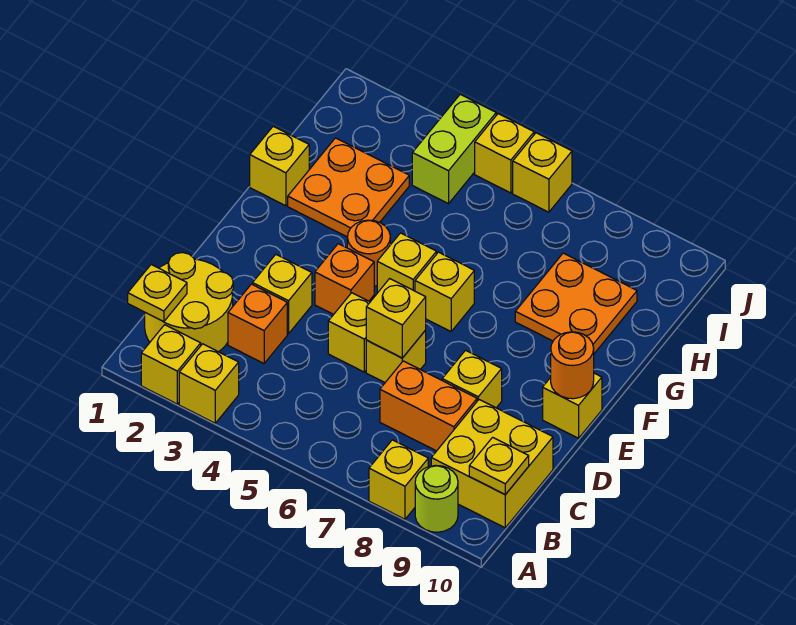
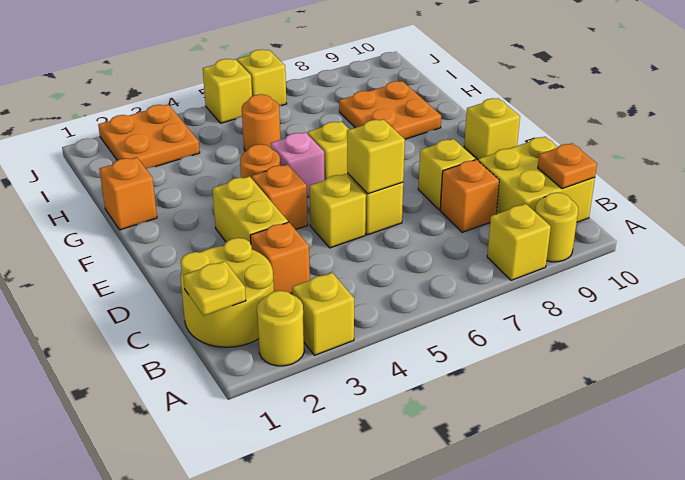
yellow brick A2 level 1 -> yellow round brick A2 level 1
lime round brick A9 level 1 -> yellow round brick A9 level 1
yellow plate B10 level 2 -> orange plate B10 level 2
orange brick C7:C8 level 1 -> orange brick C8 level 1
yellow brick D3 level 1 -> yellow brick D3:E3 level 1
orange round brick E10 level 2 -> orange round brick H5 level 1
yellow brick F5 level 1 -> pink brick F5 level 1
yellow brick G1 level 1 -> orange brick G1 level 1
orange plate G2:H3 level 1 -> orange plate I2:J3 level 1
lime brick I4:J4 level 1 -> none

